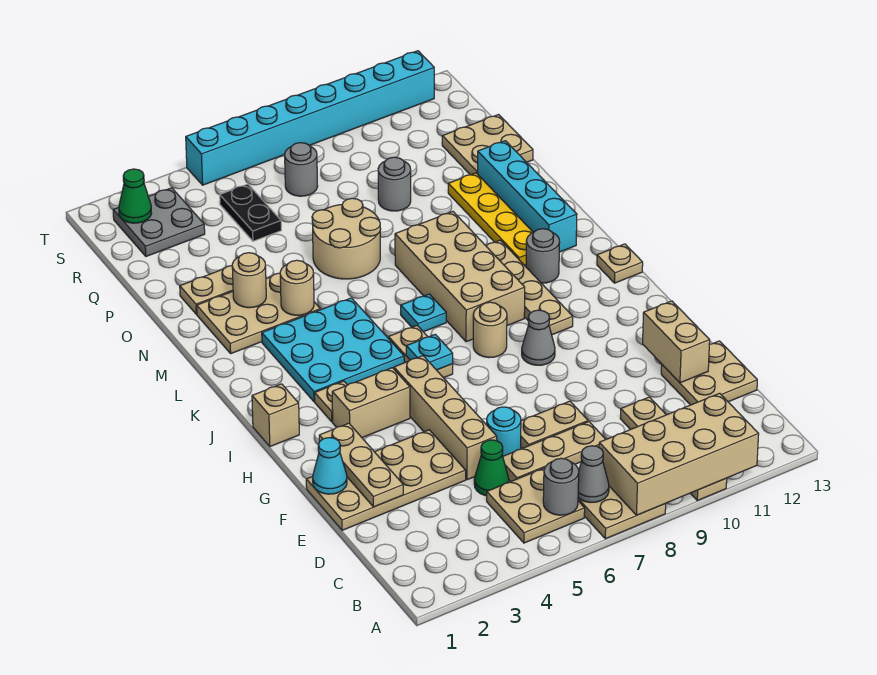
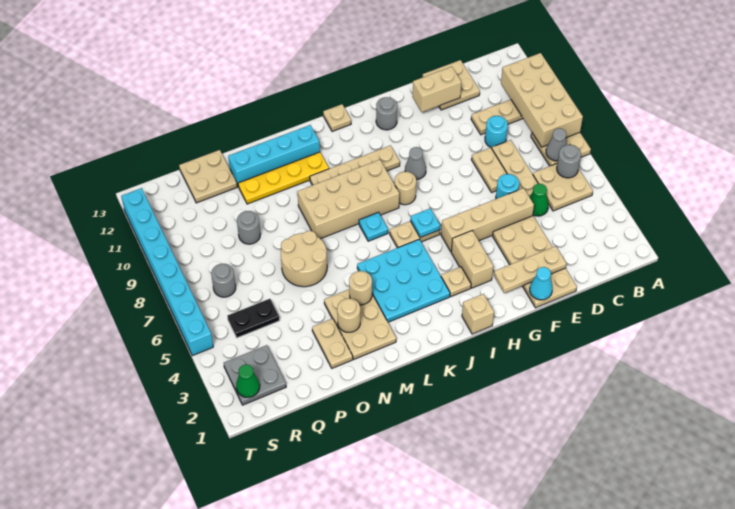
none -> cyan round brick D9 level 1
grey round brick K11 level 1 -> grey round brick H12 level 1

